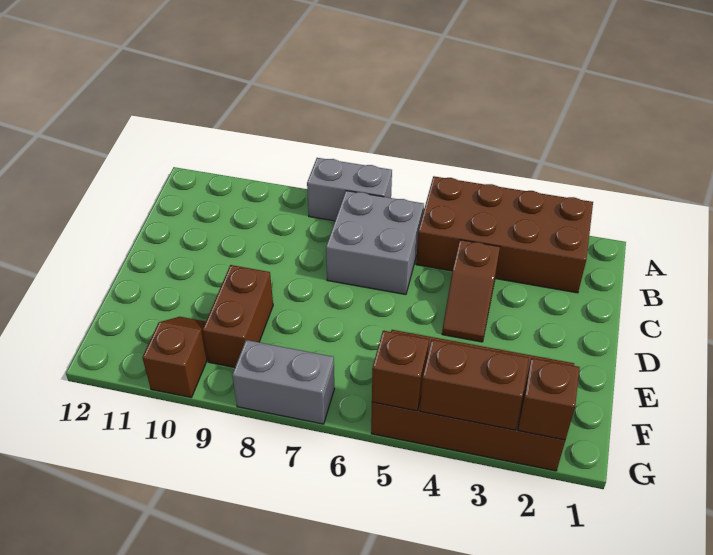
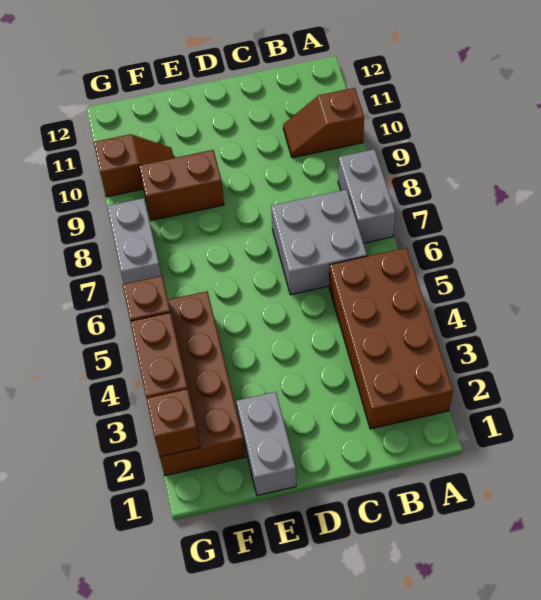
brown slope C4:D4 level 1 top C -> brown slope A10:B10 level 1 top A
none -> grey brick E1:E2 level 1

